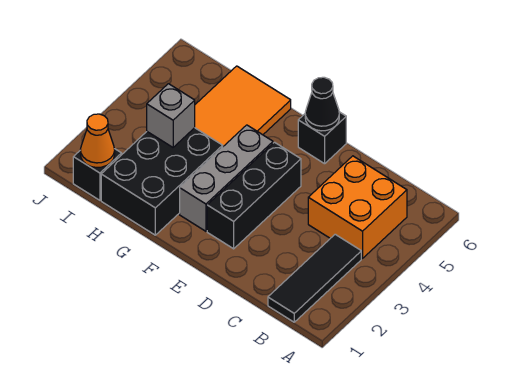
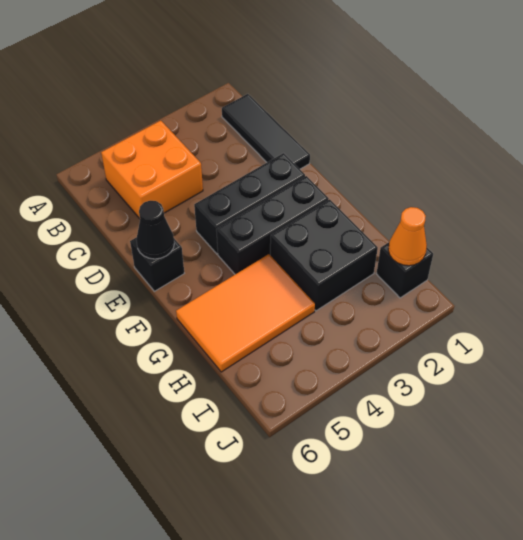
black tile B1:B3 level 1 -> black tile B1:D1 level 1
grey brick F2:F4 level 1 -> black brick F2:F4 level 1
black brick G1:H3 level 1 -> black brick G2:H3 level 1
grey brick H3 level 2 -> none

